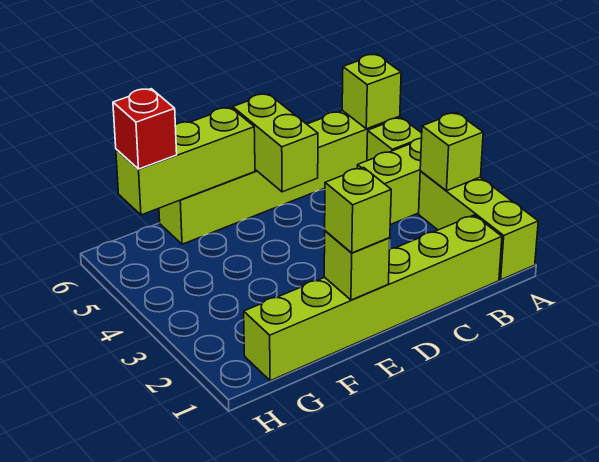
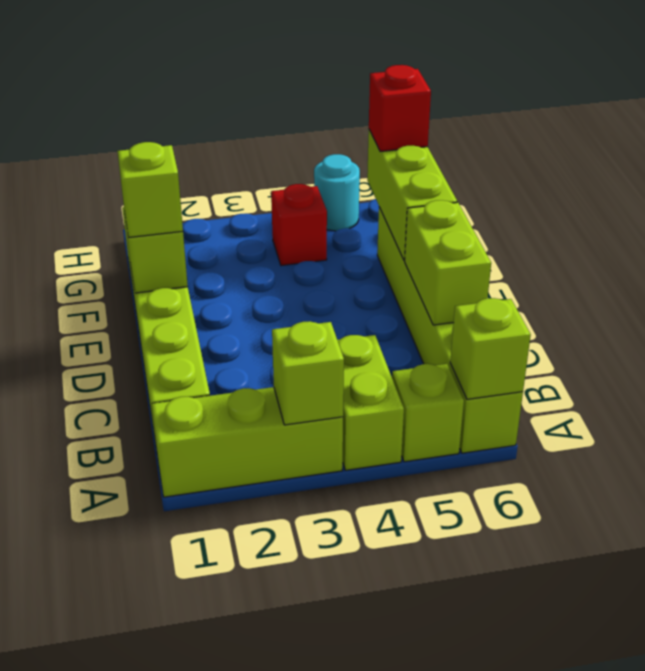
lime brick D5:D6 level 2 -> lime brick C6:D6 level 2
none -> red brick G4 level 1
none -> cyan round brick H5 level 1

